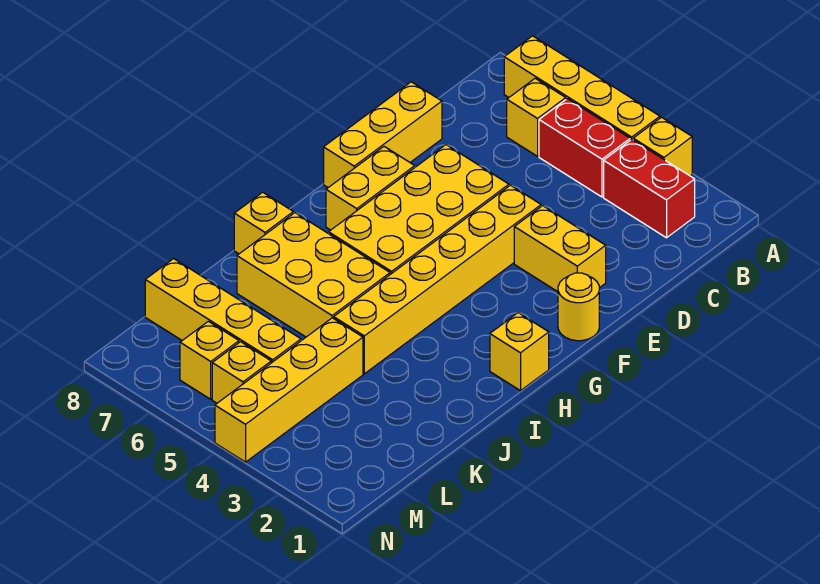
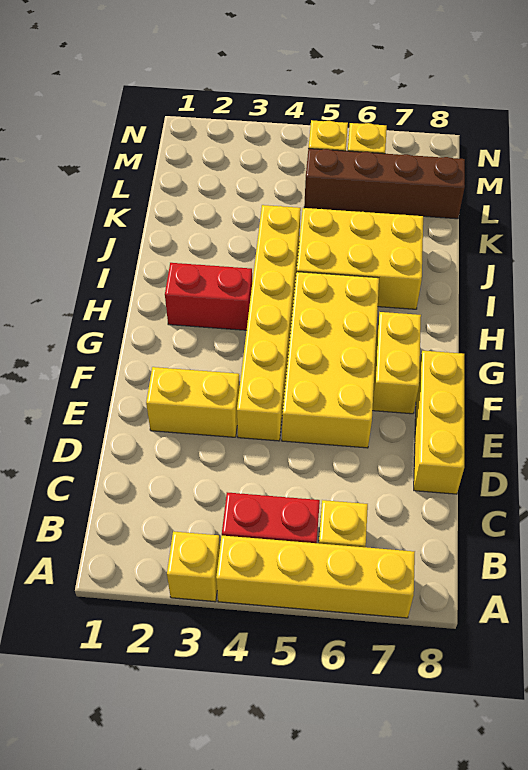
red brick B2:B3 level 1 -> red brick H2:H3 level 1
yellow round brick F1 level 1 -> none
yellow brick H1 level 1 -> none
yellow brick I8 level 1 -> none
yellow brick K4:N4 level 1 -> none
yellow brick L5:L8 level 1 -> brown brick L5:L8 level 1

